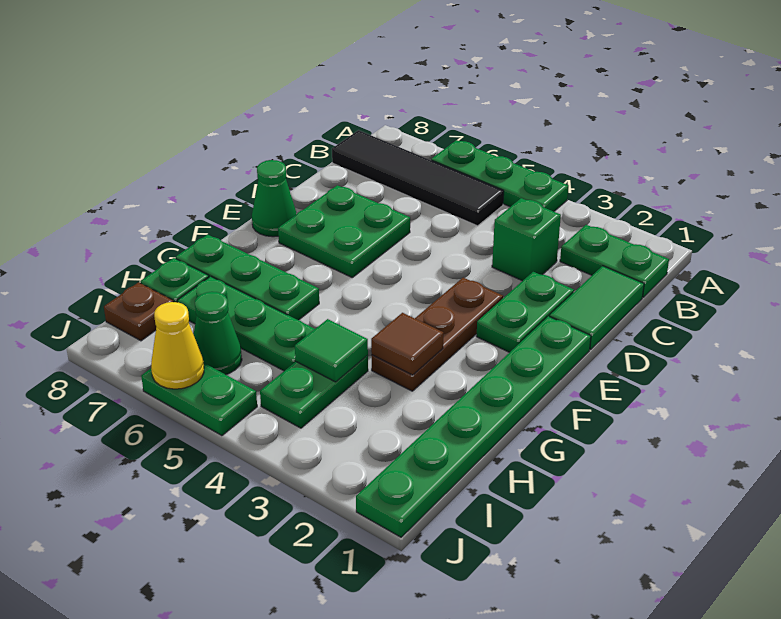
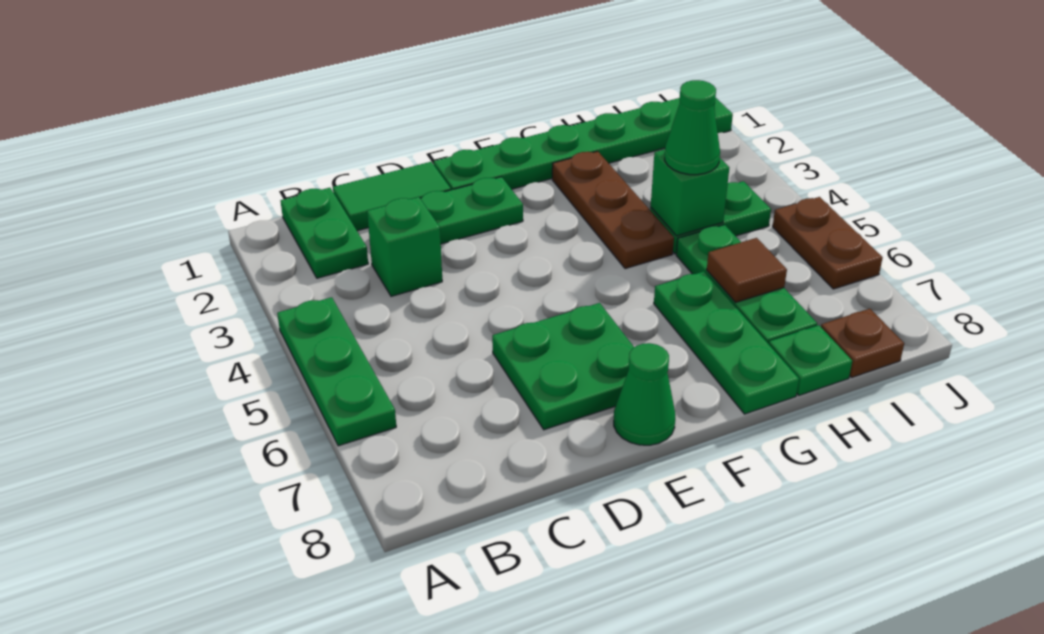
black tile B5:B8 level 1 -> none
brown plate E3:G3 level 1 -> brown plate G2:G4 level 1
brown tile G3 level 2 -> brown tile H6 level 2
green tile H4 level 2 -> green brick H4 level 2
green cone I6 level 1 -> green cone H4 level 3
green plate J5:J6 level 1 -> brown plate J5:J6 level 1
yellow cone J6 level 2 -> none

